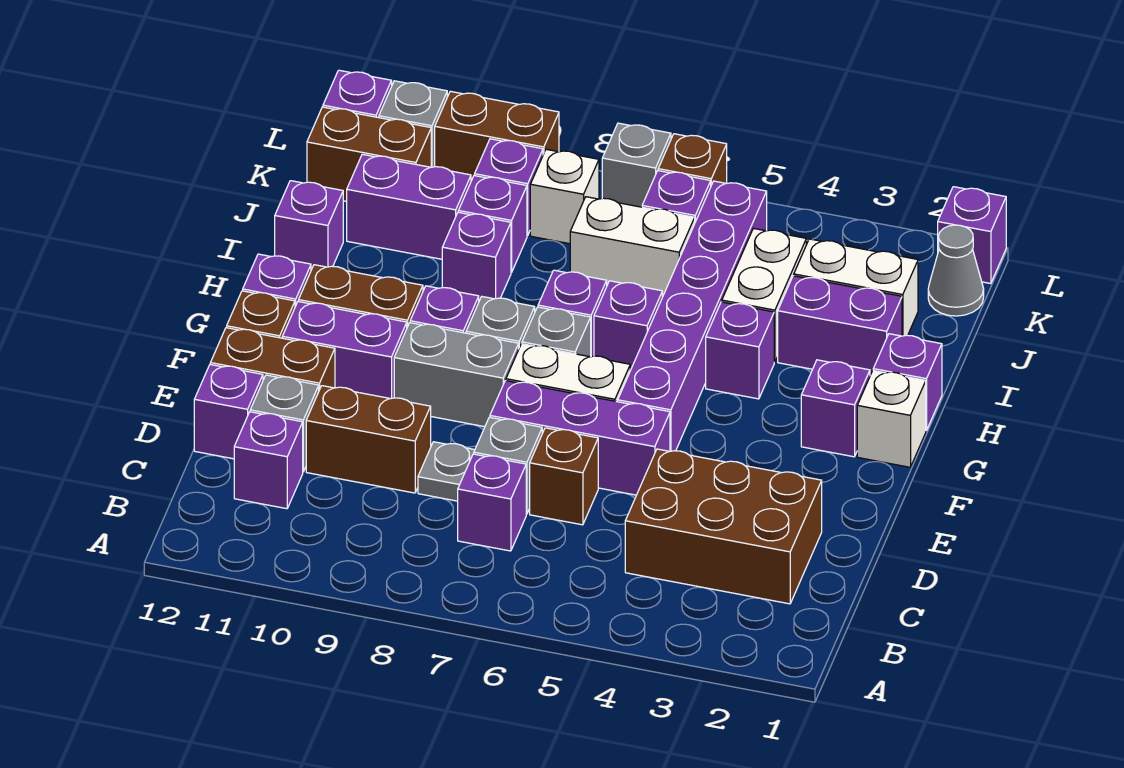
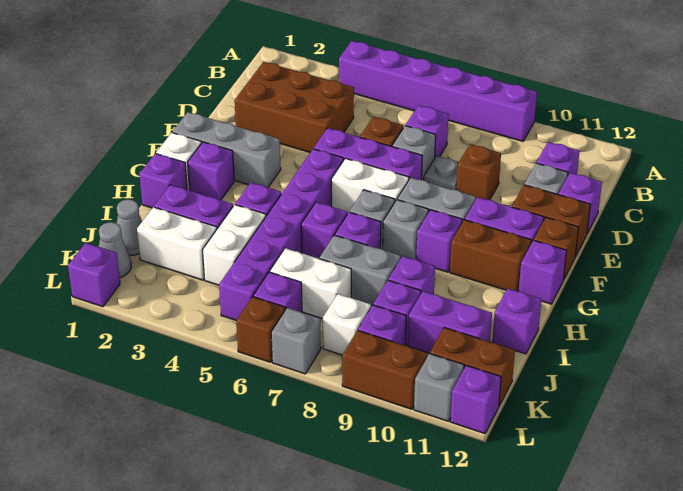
none -> purple brick A4:A9 level 1
brown brick D9:D10 level 1 -> brown brick D9 level 1
none -> grey brick F1:F3 level 1
none -> grey brick I7:I8 level 1
none -> grey cone J1 level 1

